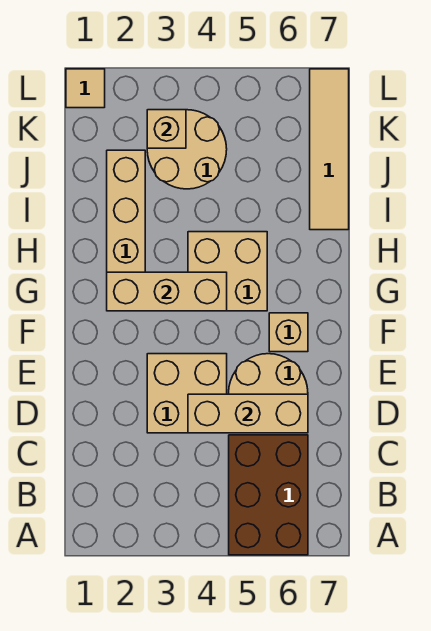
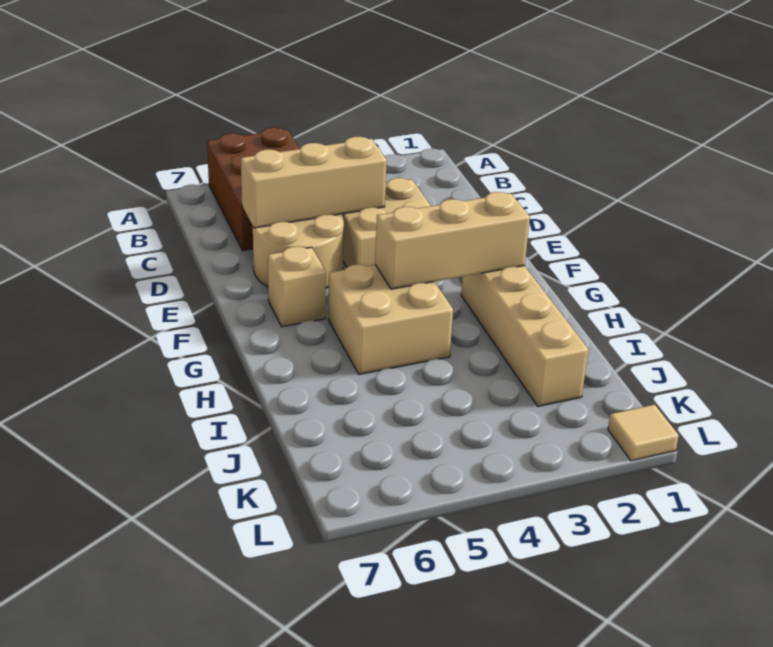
tan tile I7:L7 level 1 -> none
tan round brick J3:K4 level 1 -> none
tan brick K3 level 2 -> none

